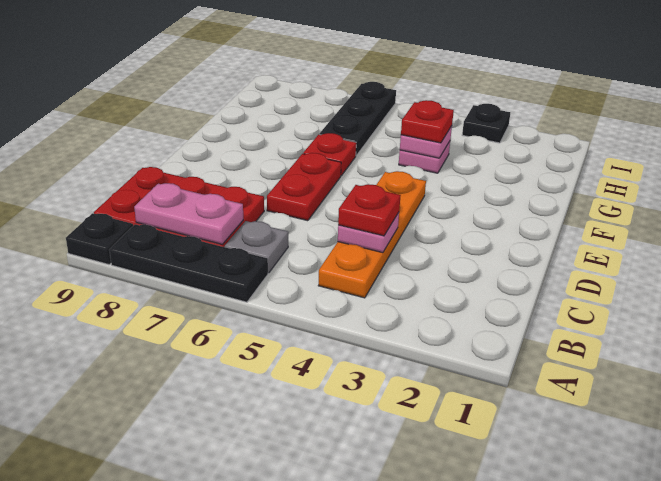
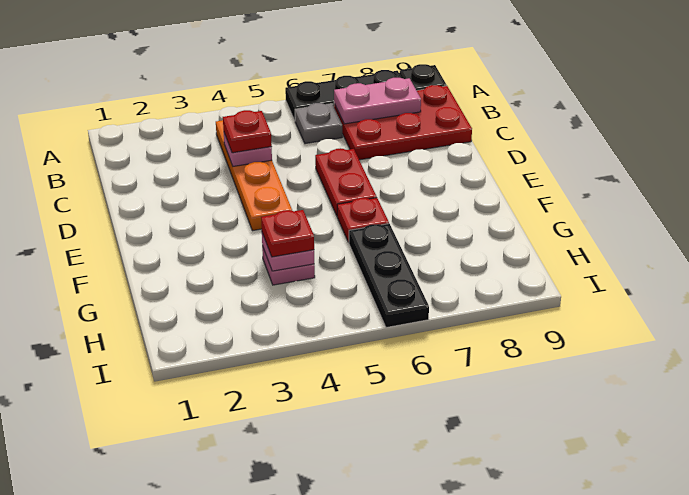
black plate I3 level 1 -> none

